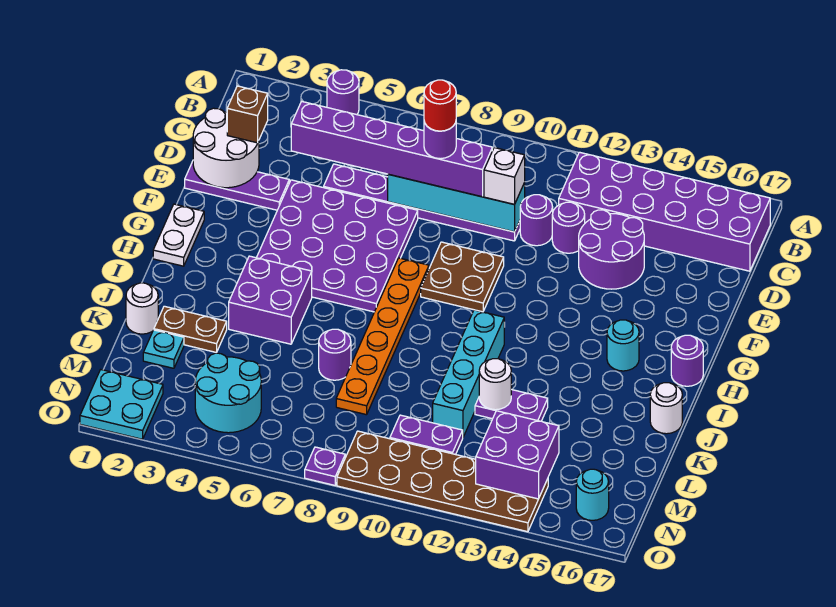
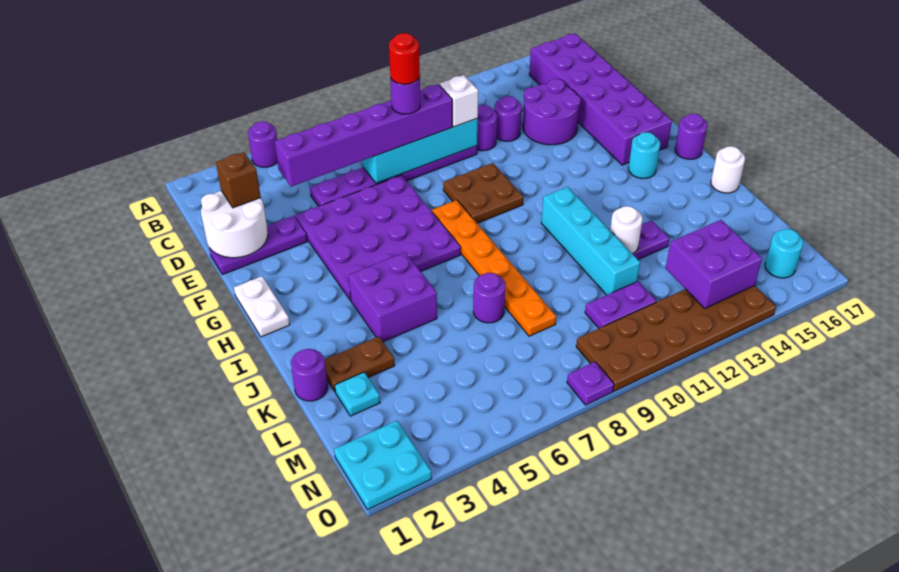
purple brick B12:C17 level 1 -> purple brick B15:G16 level 1
white round brick K1 level 1 -> purple round brick K1 level 1
cyan round brick M4:N5 level 1 -> none

